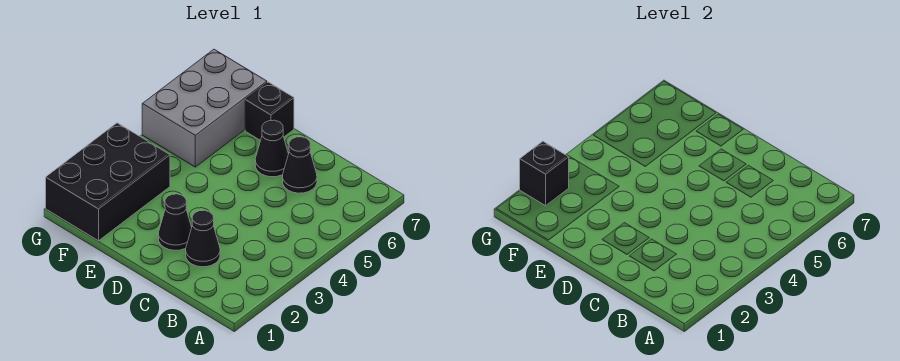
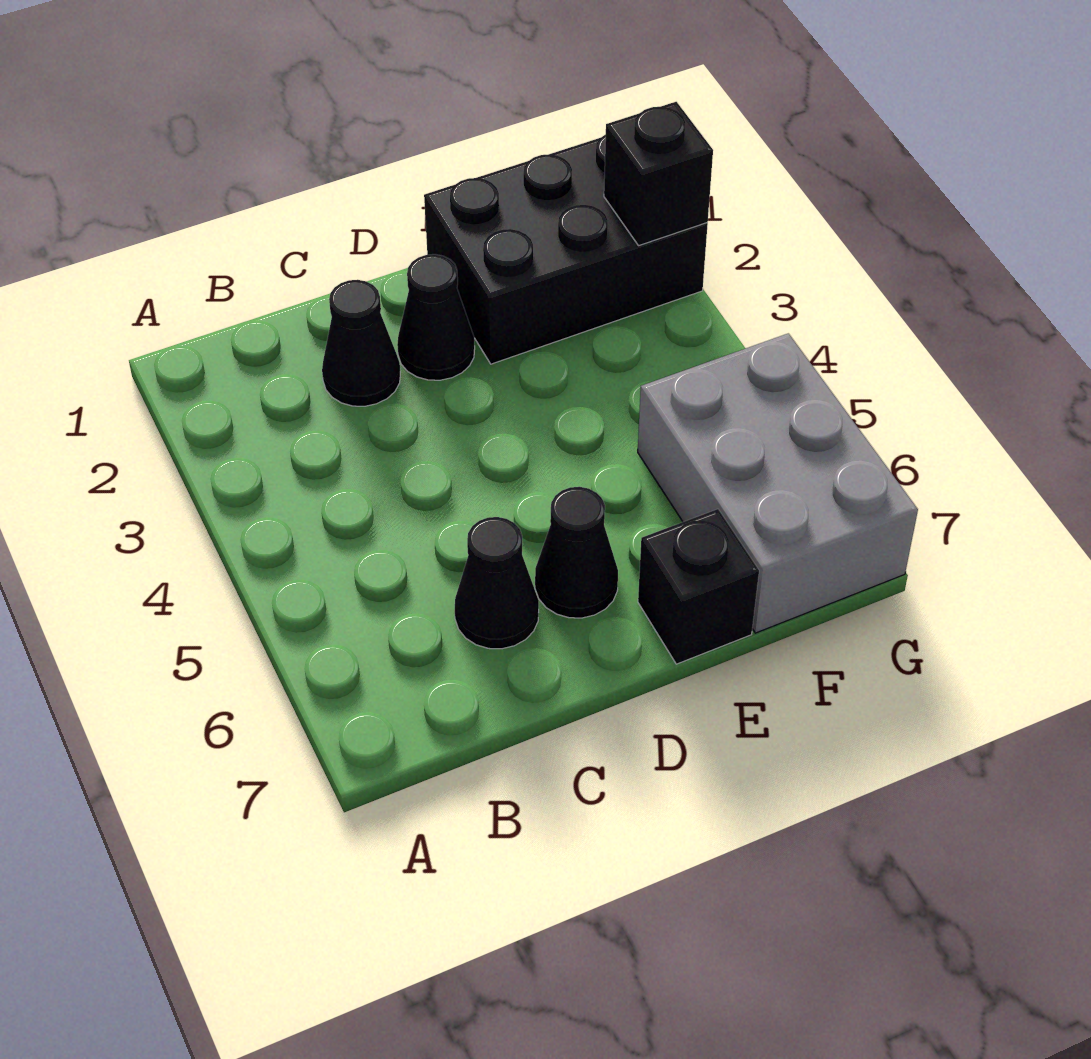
black brick F1:G3 level 1 -> black brick E1:G2 level 1

